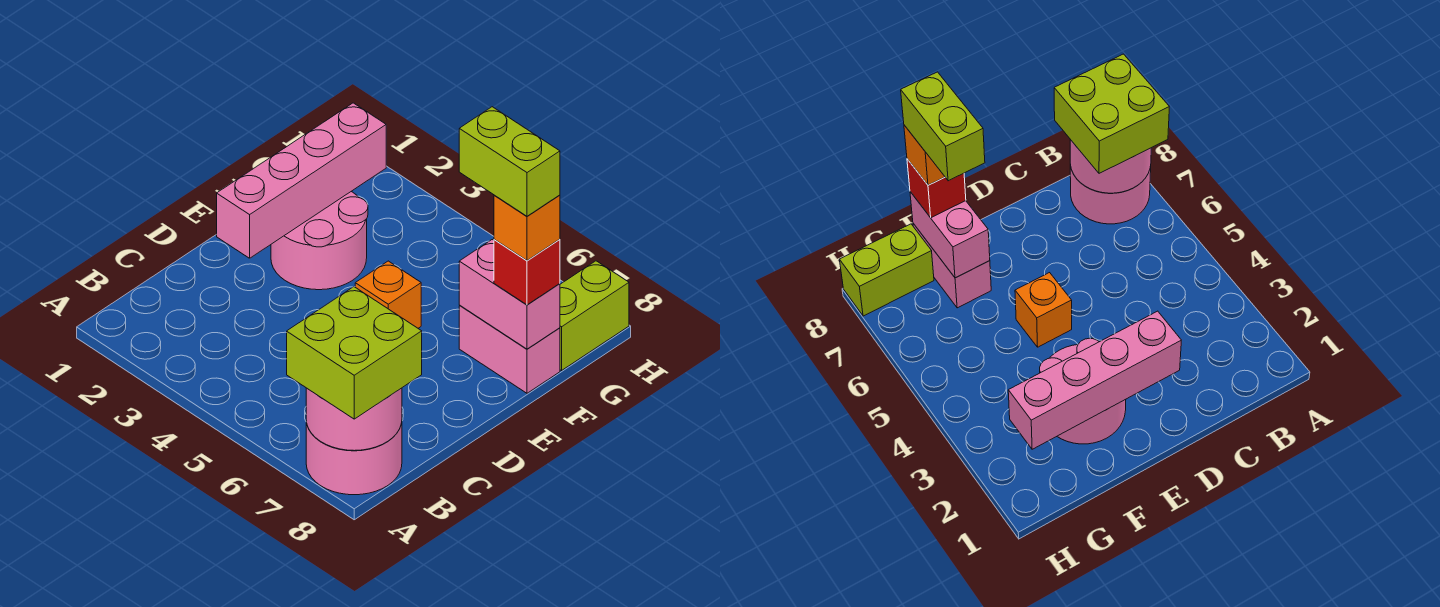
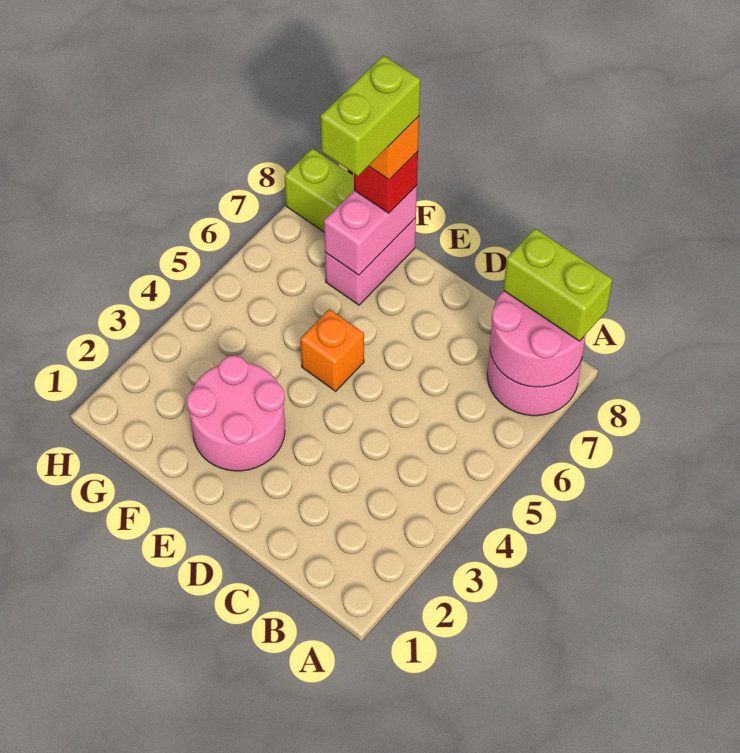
lime brick A7:B8 level 3 -> lime brick A8:B8 level 3
pink brick D2:G2 level 2 -> none

